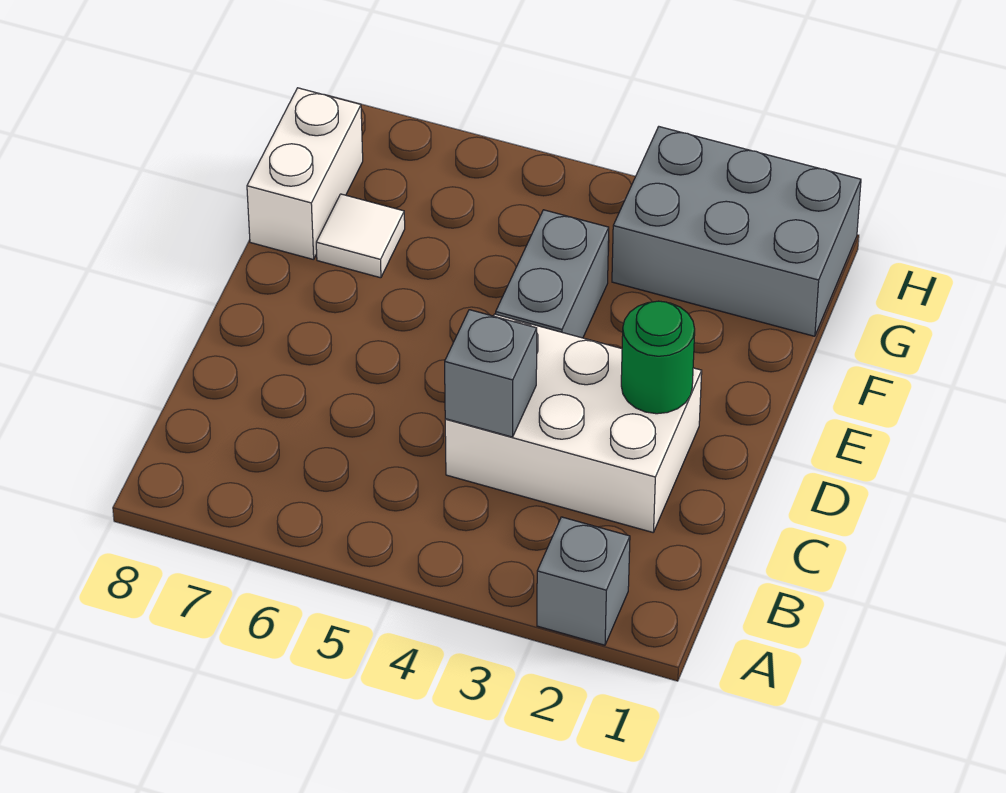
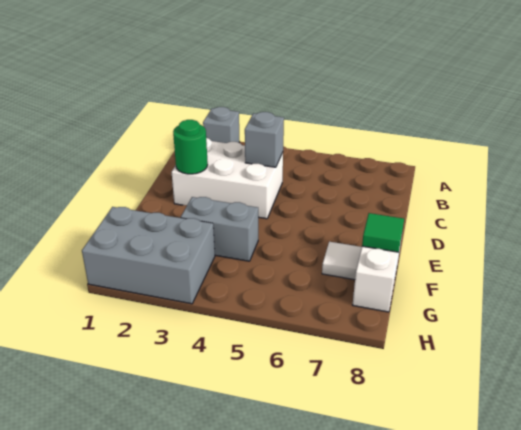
grey brick E4:F4 level 1 -> grey brick F3:F4 level 1
none -> green tile F8 level 2

